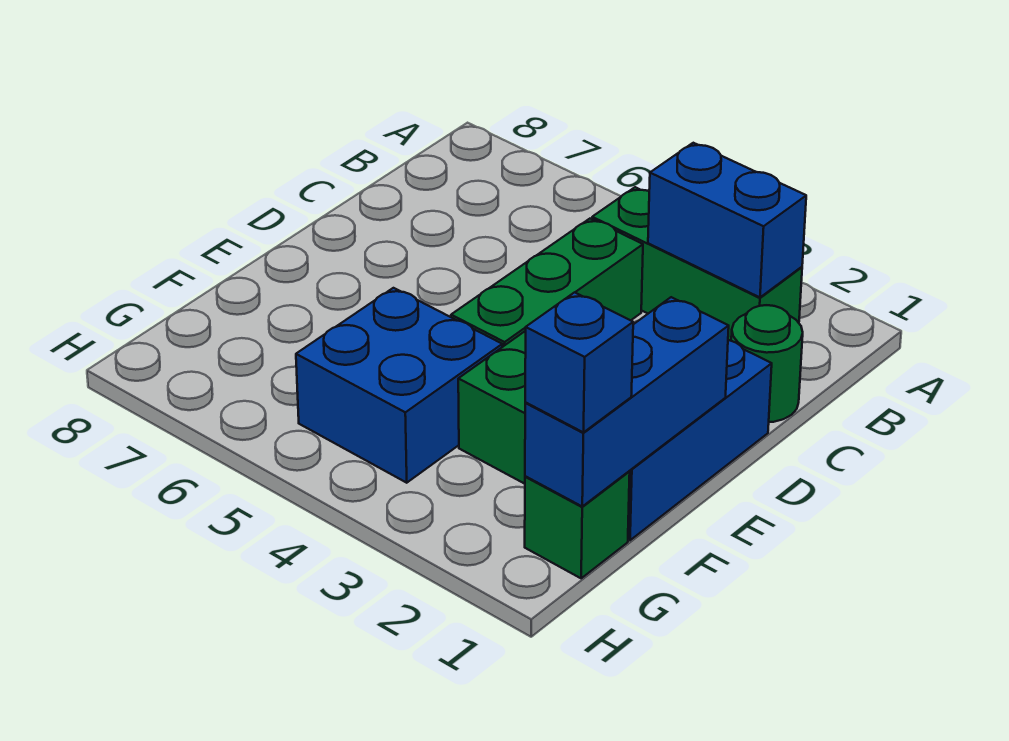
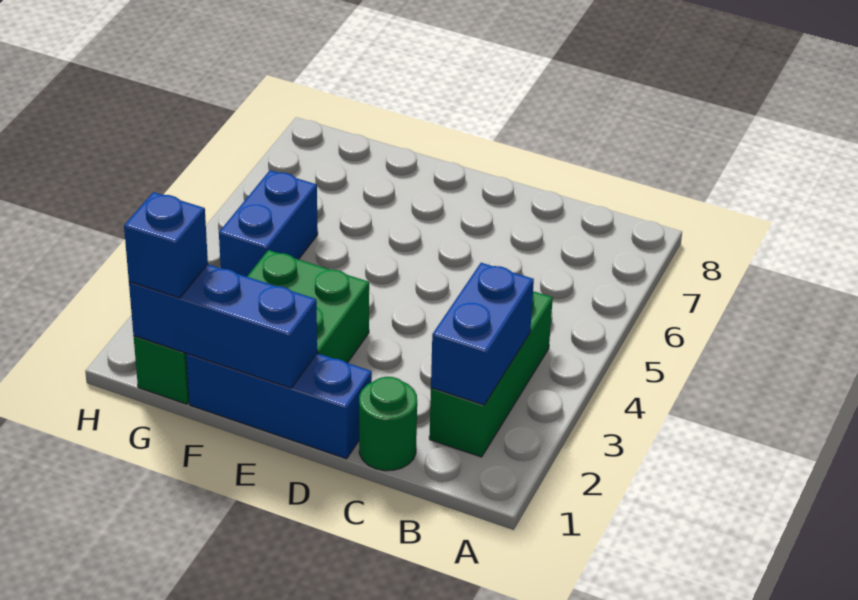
green brick C4:E4 level 1 -> none
blue brick F4:G5 level 1 -> blue brick G4:G5 level 1

